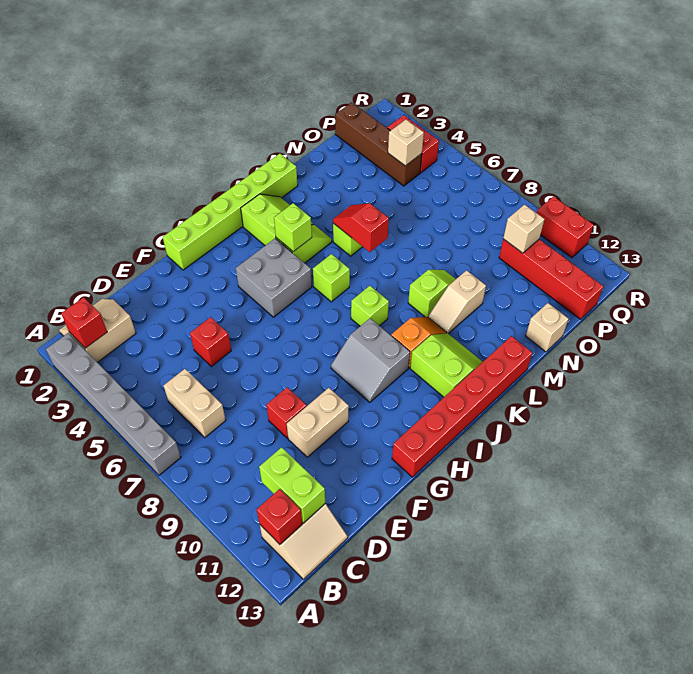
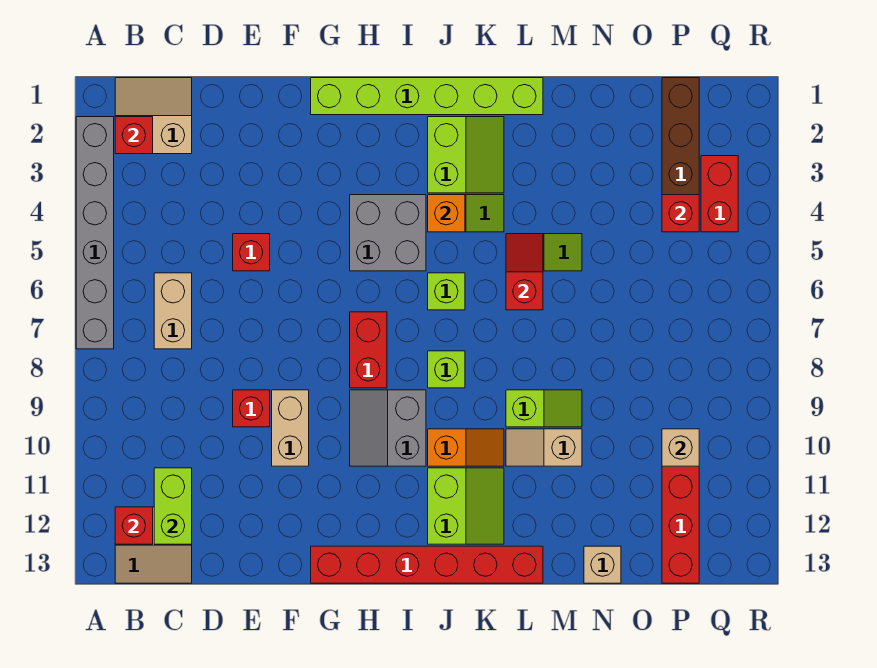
tan brick E10:F10 level 1 -> tan brick F9:F10 level 1
lime brick J4 level 2 -> orange brick J4 level 2
tan brick P4 level 2 -> red brick P4 level 2
red brick R10:R11 level 1 -> red brick H7:H8 level 1

